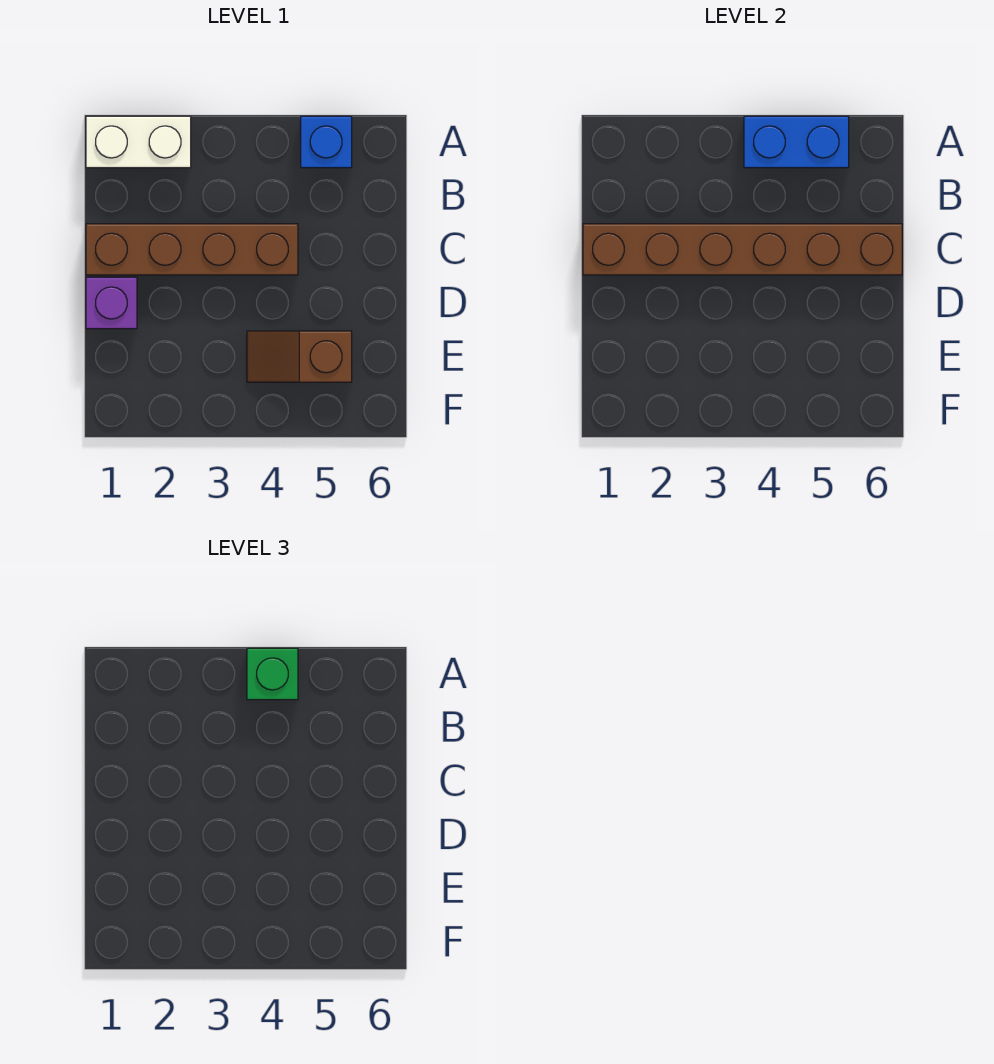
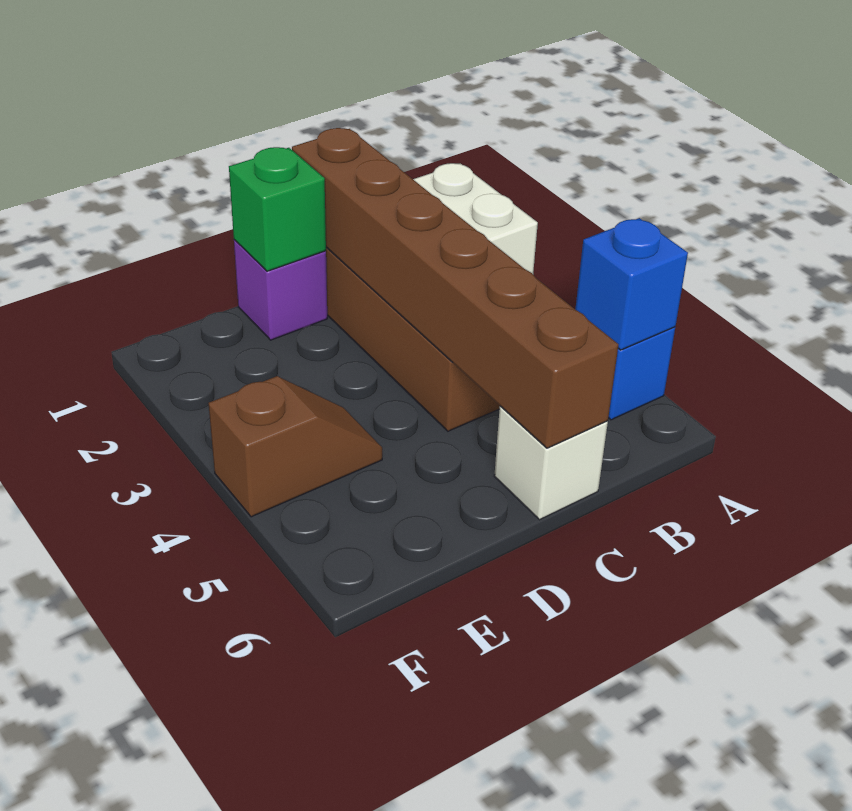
blue brick A4:A5 level 2 -> blue brick A5 level 2
green brick A4 level 3 -> green brick D1 level 2
none -> white brick C6 level 1
brown slope E4:E5 level 1 top 5 -> brown slope E4:F4 level 1 top F

